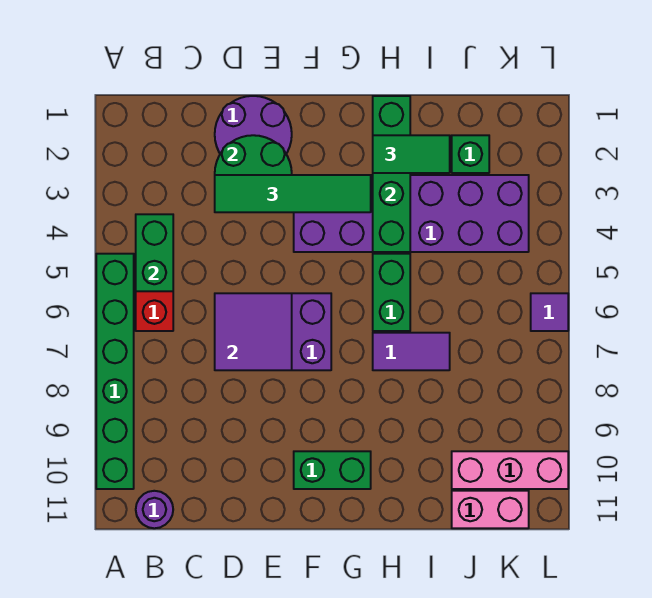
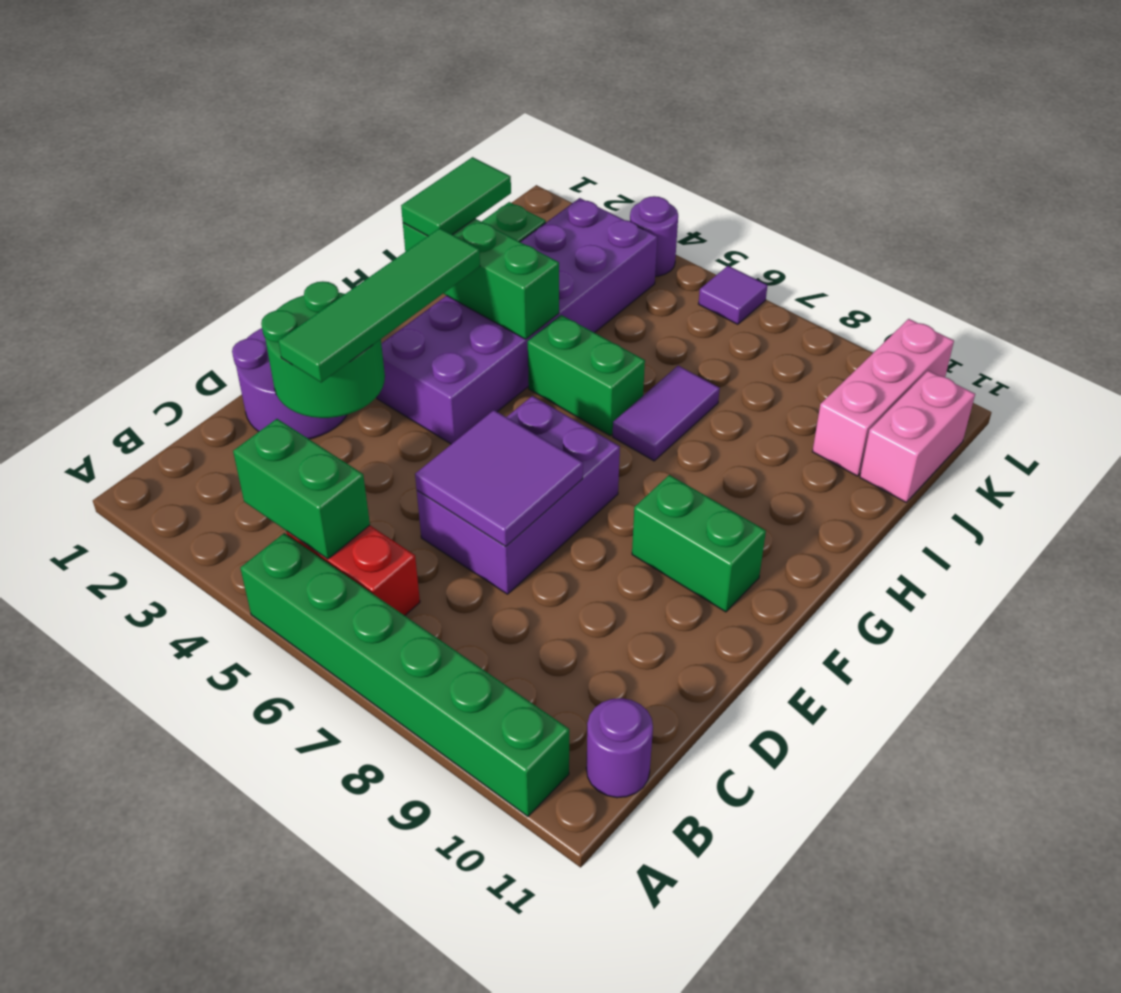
green brick F10:G10 level 1 -> green brick F9:F10 level 1
green brick H1:H4 level 2 -> green brick H2:H4 level 2
none -> purple round brick L4 level 1

